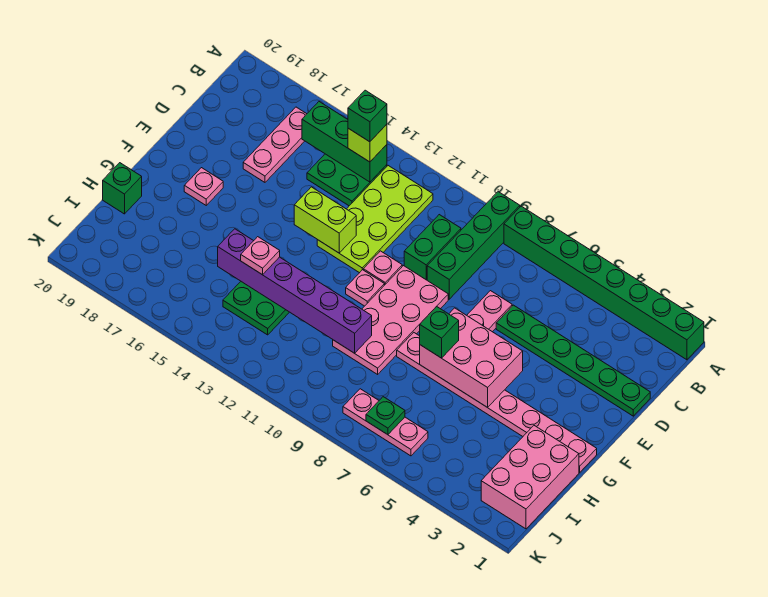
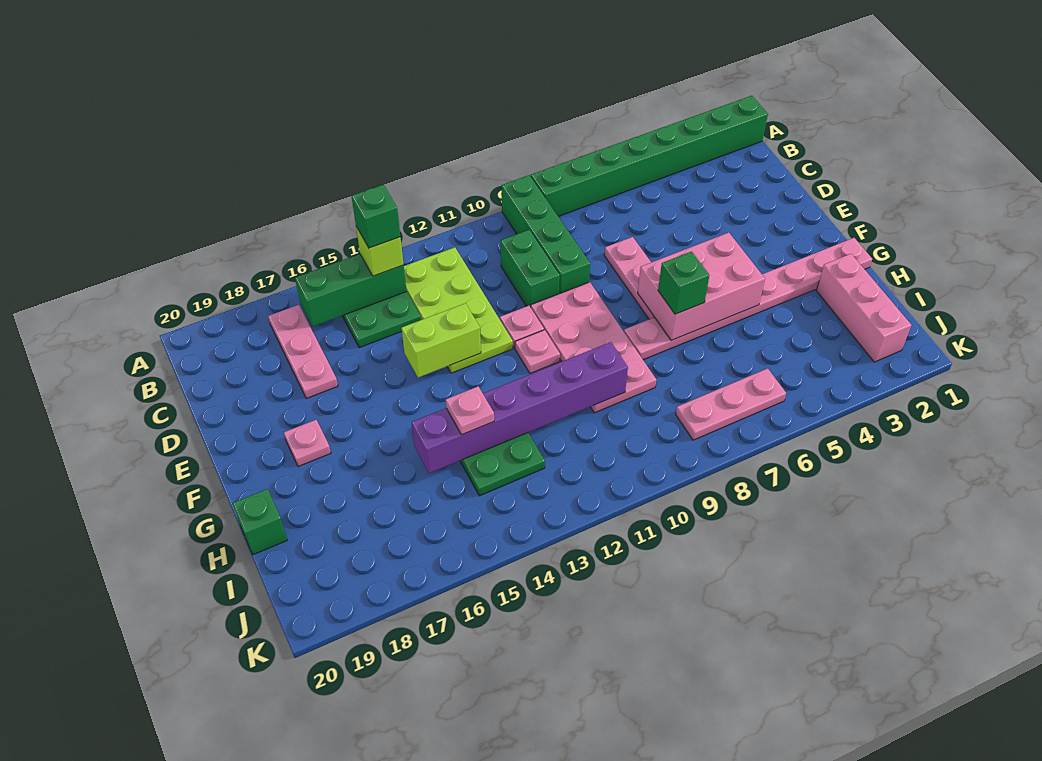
green plate D1:D6 level 1 -> none
pink brick H1:J2 level 1 -> pink brick H2:J2 level 1
green plate J7 level 2 -> none

